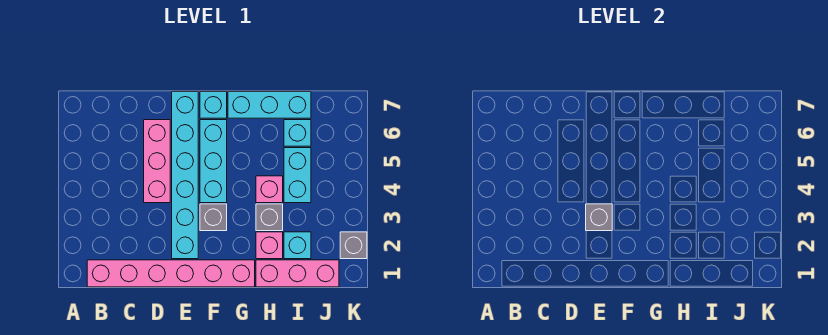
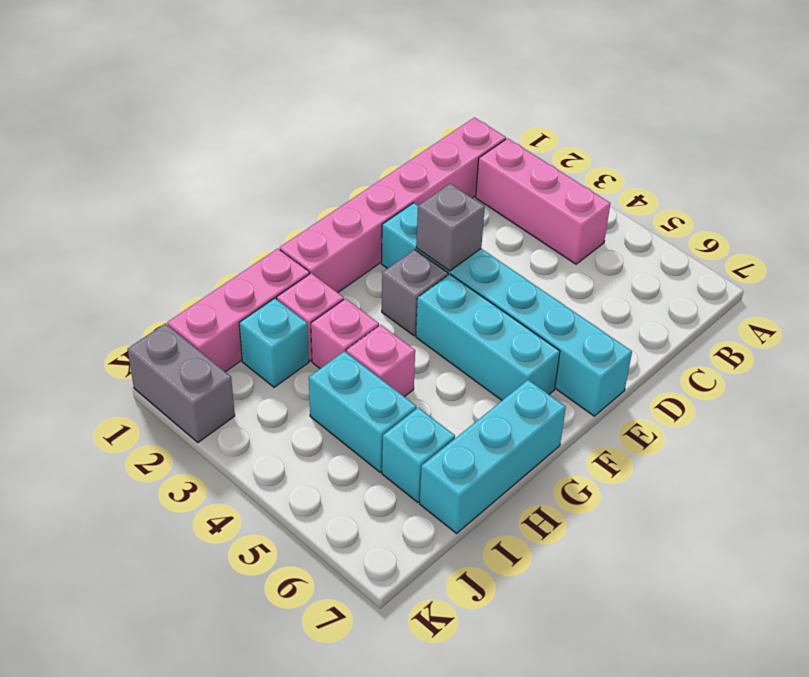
pink brick D4:D6 level 1 -> pink brick B2:B4 level 1
cyan brick F7 level 1 -> none
grey brick H3 level 1 -> pink brick H3 level 1
grey brick K2 level 1 -> grey brick K1:K2 level 1

